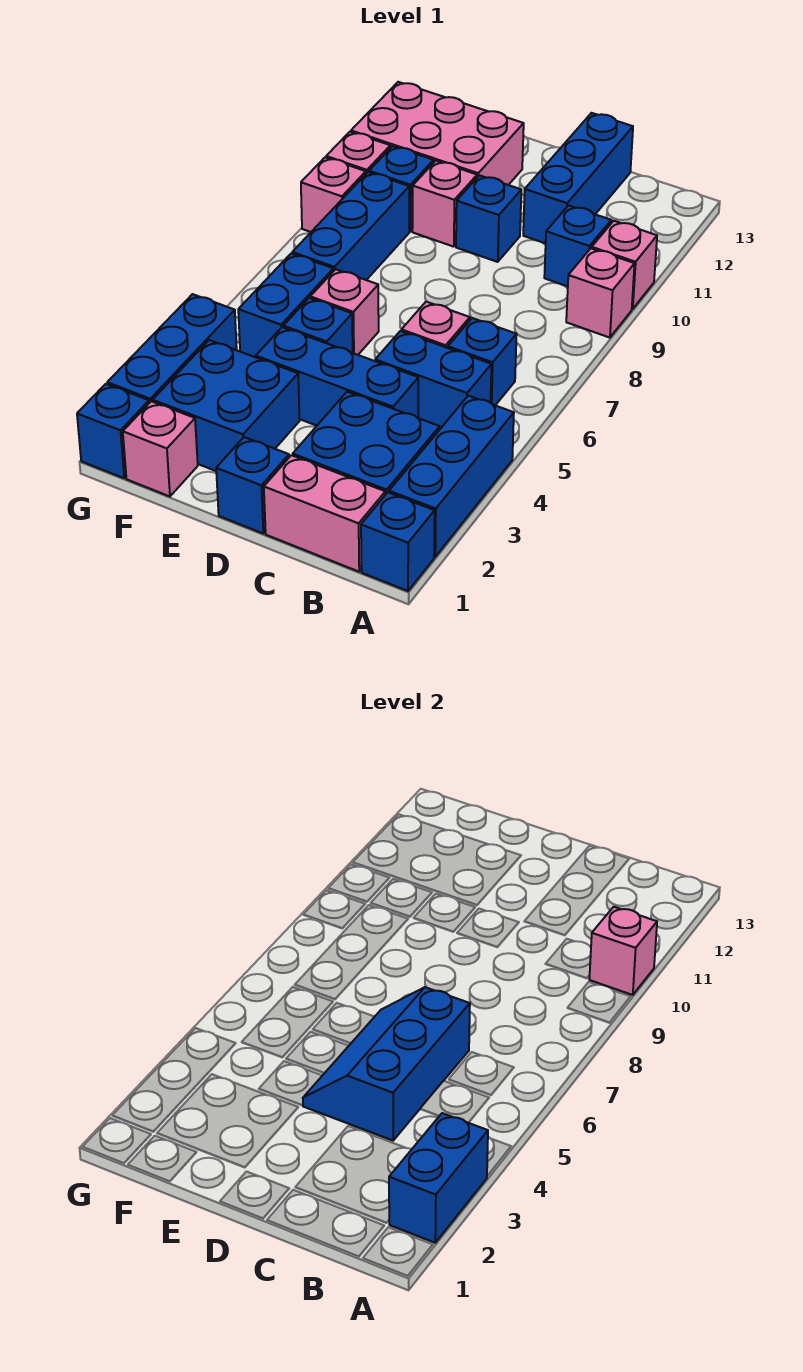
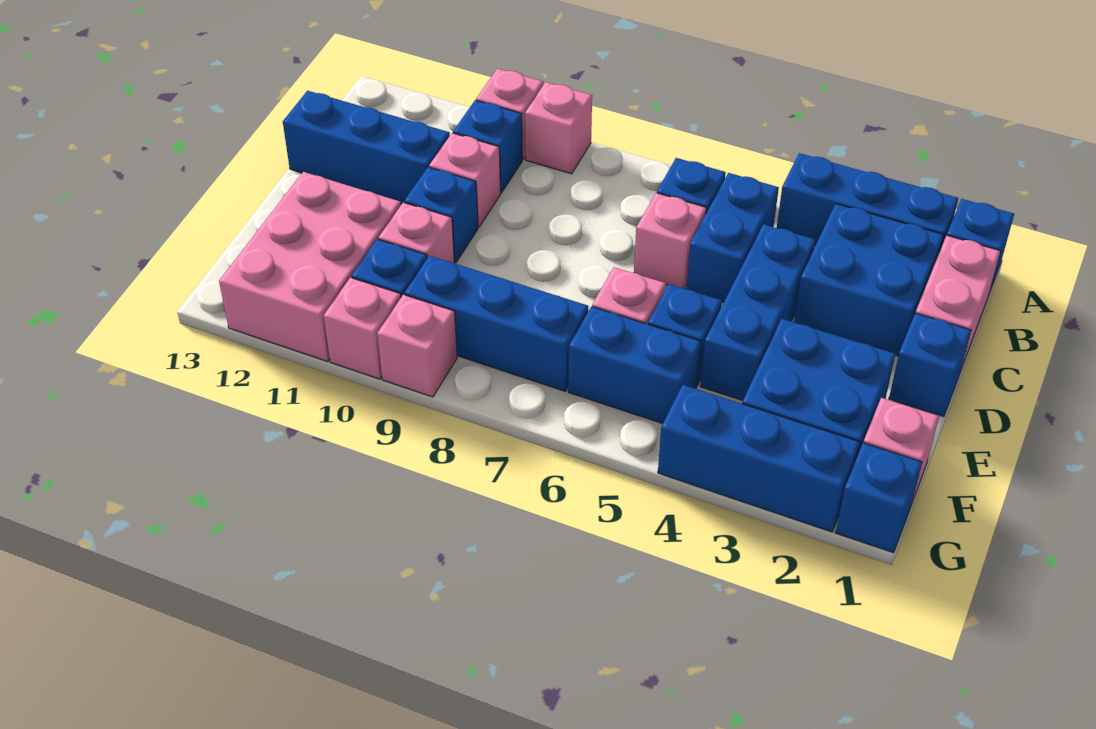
blue brick A2:A3 level 2 -> none
pink brick A10 level 2 -> pink brick C10 level 1
blue slope C4:D6 level 2 top C -> none

